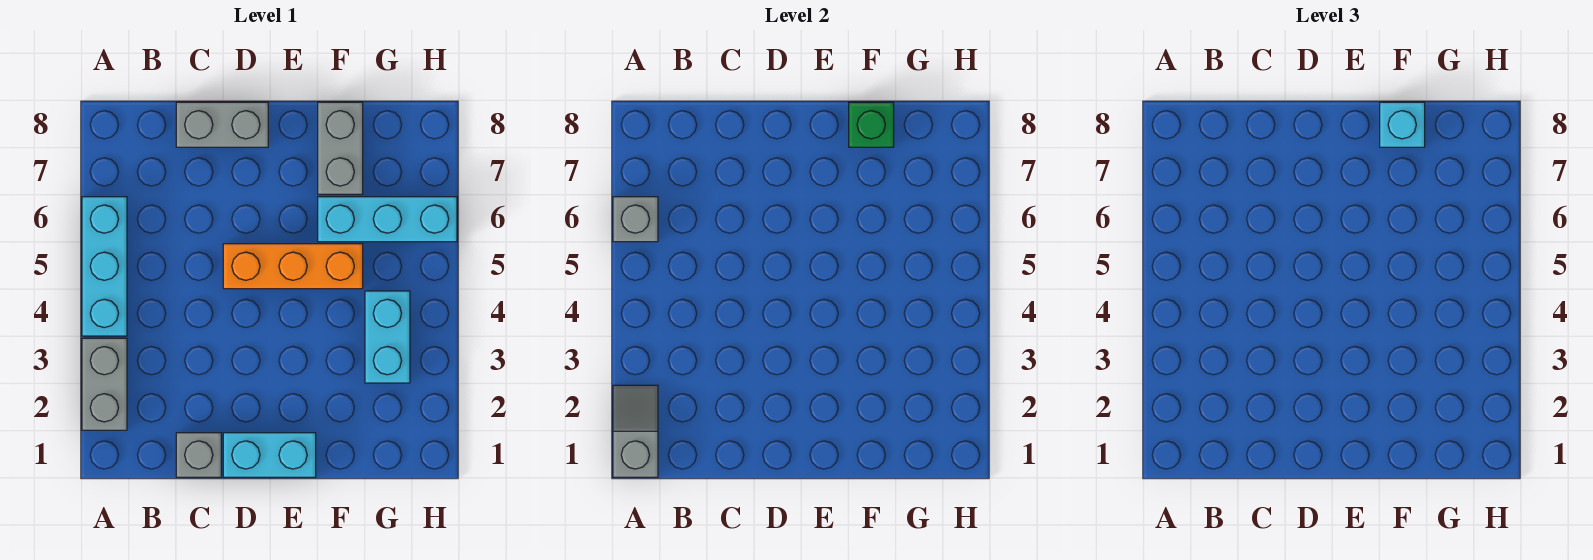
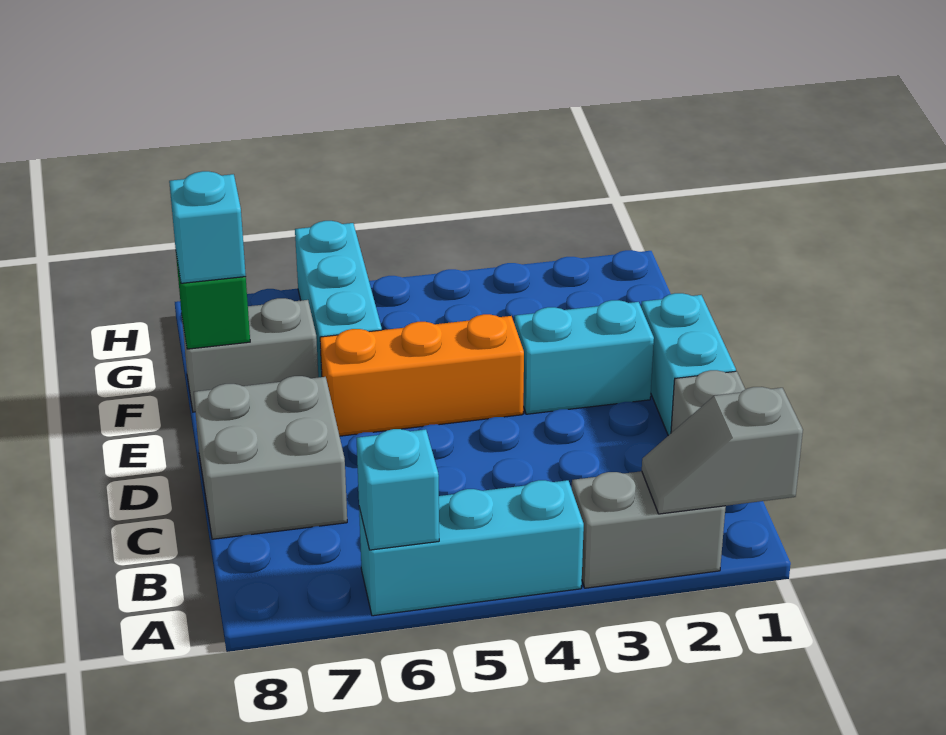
grey brick A6 level 2 -> cyan brick A6 level 2
grey brick C8:D8 level 1 -> grey brick C7:D8 level 1
orange brick D5:F5 level 1 -> orange brick E4:E6 level 1
cyan brick G3:G4 level 1 -> cyan brick E2:E3 level 1

